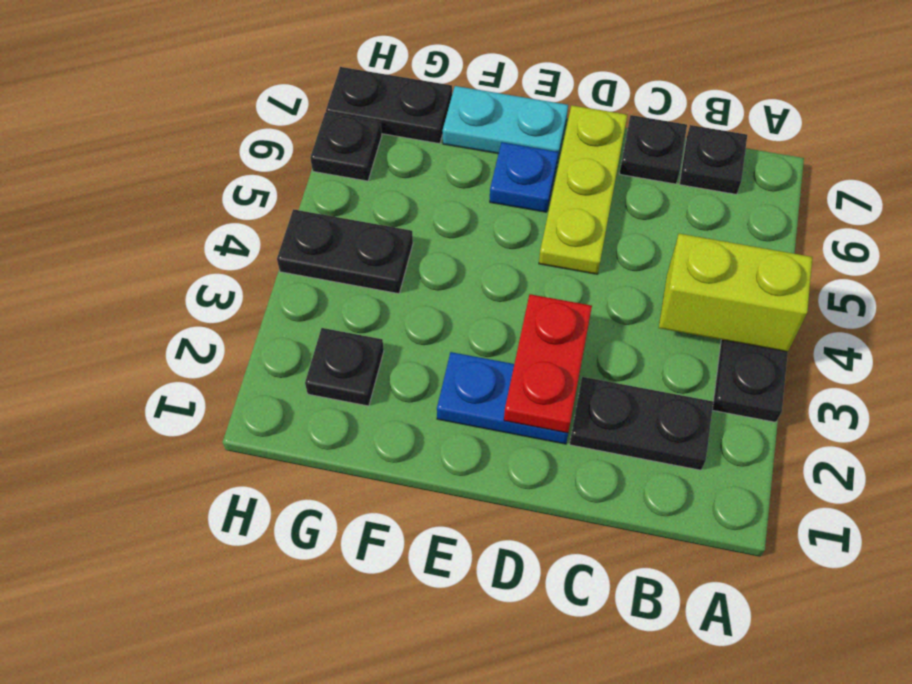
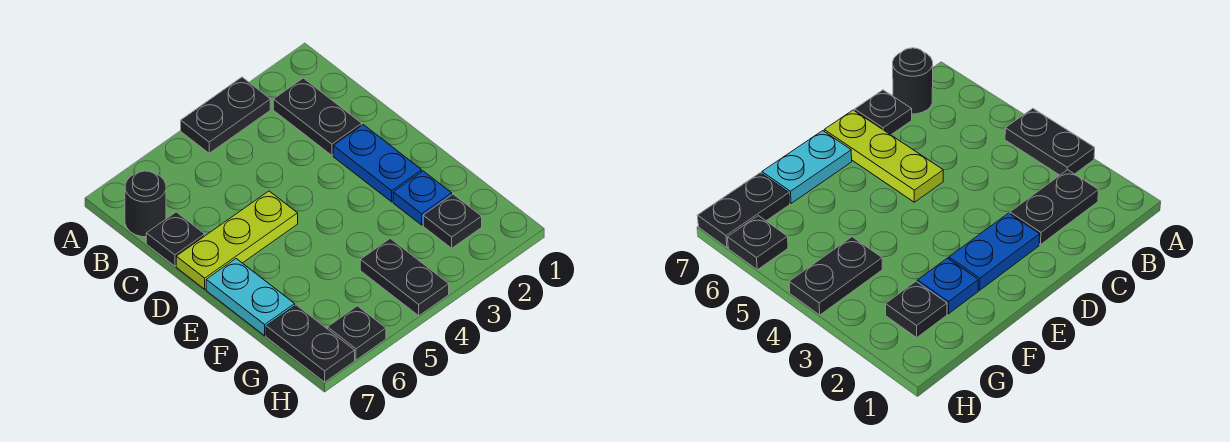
lime brick A4:B4 level 2 -> none
black plate B7 level 1 -> black round brick B7 level 1
red plate D2:D3 level 2 -> none
blue plate E6 level 1 -> blue plate F2 level 1

